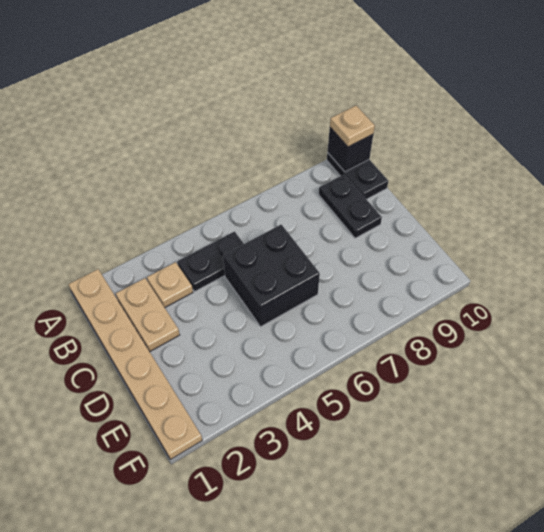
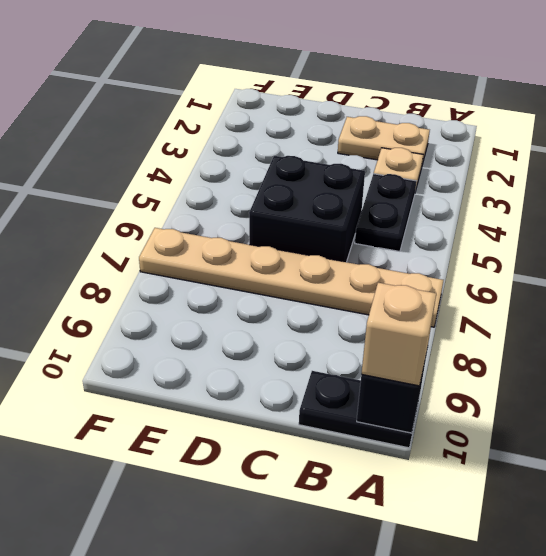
tan plate A1:F1 level 1 -> tan plate A7:F7 level 1
tan plate A10 level 3 -> tan brick A10 level 3
black plate B9:C9 level 1 -> none

